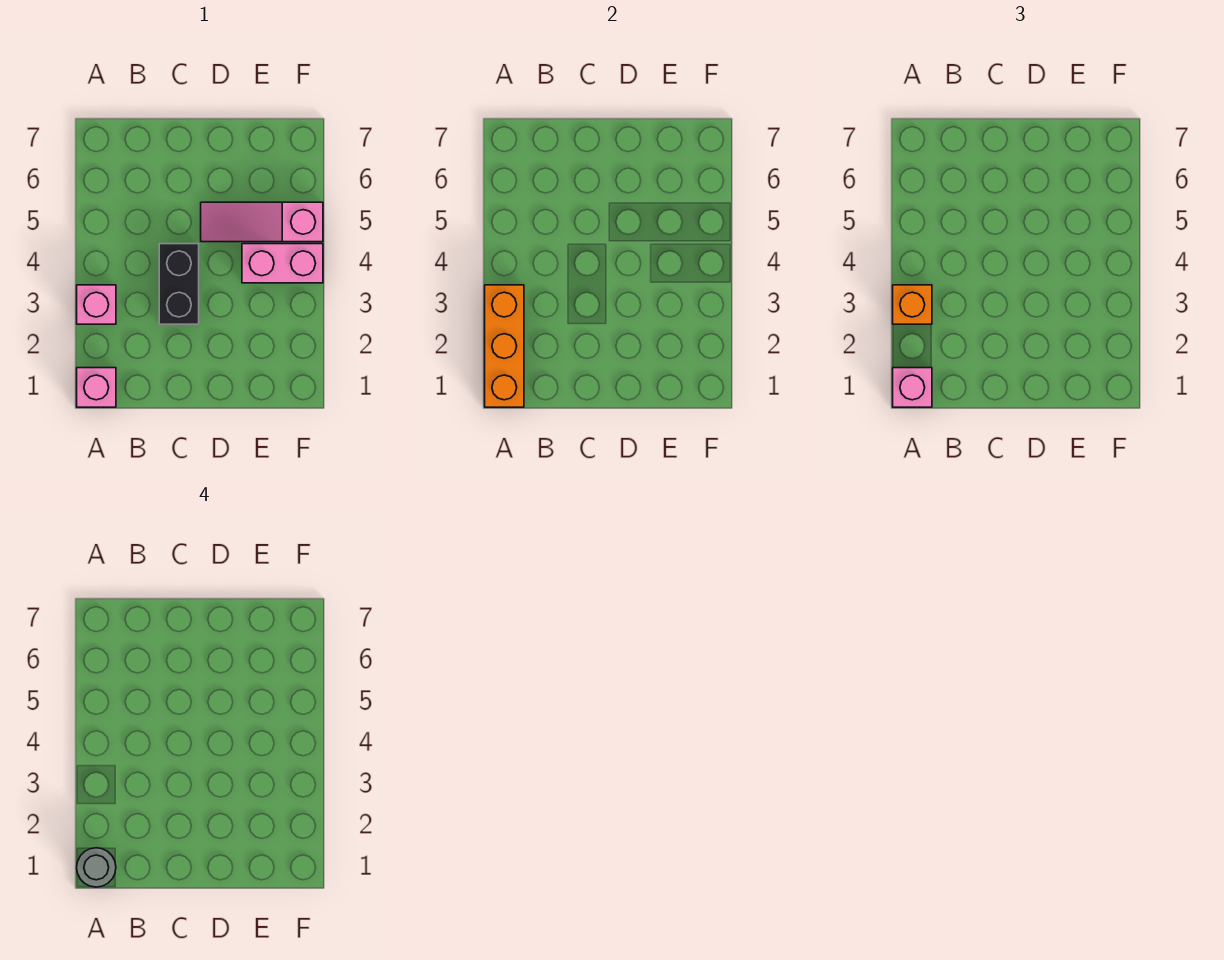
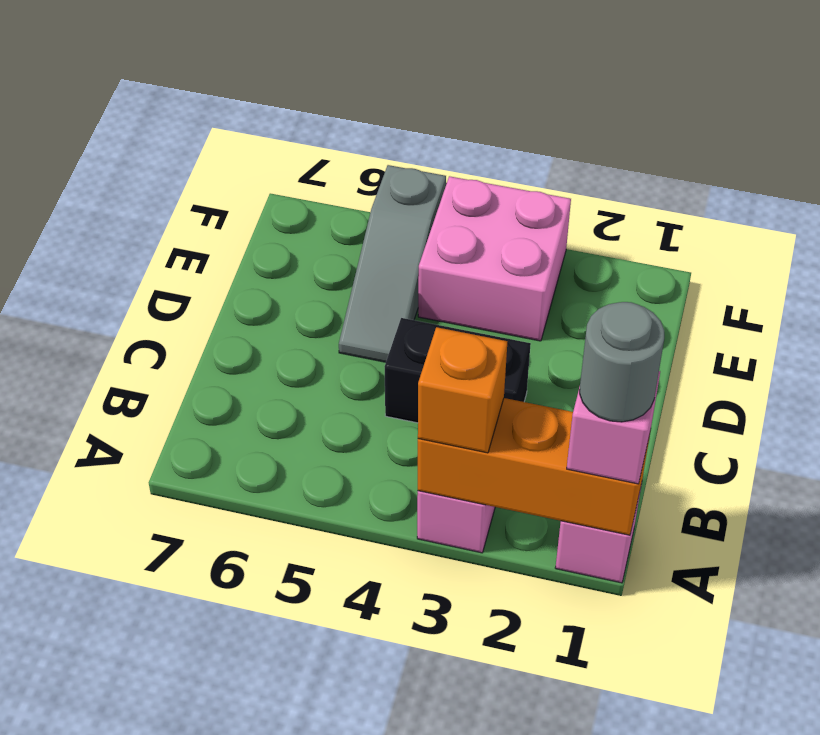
pink slope D5:F5 level 1 top F -> grey slope D5:F5 level 1 top F
pink brick E4:F4 level 1 -> pink brick E3:F4 level 1

